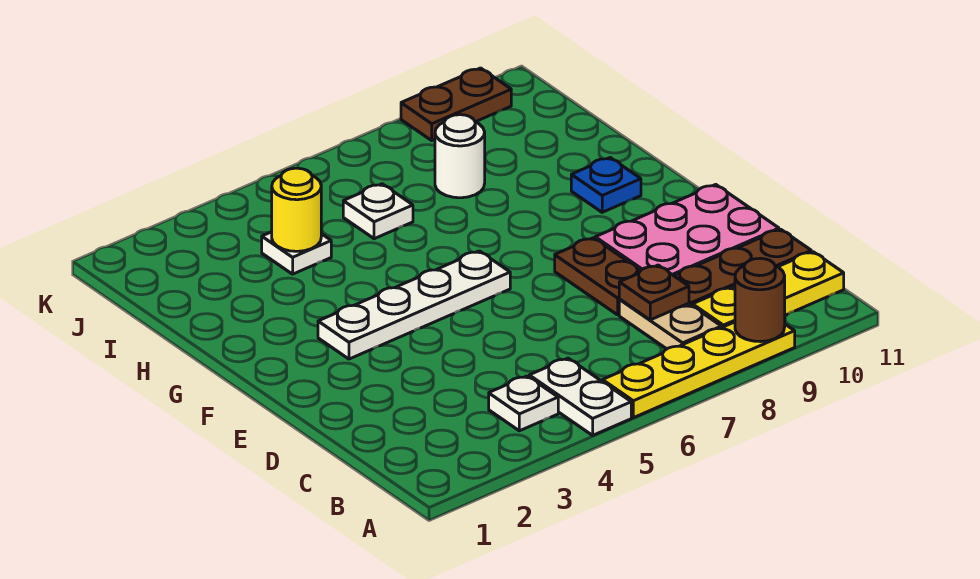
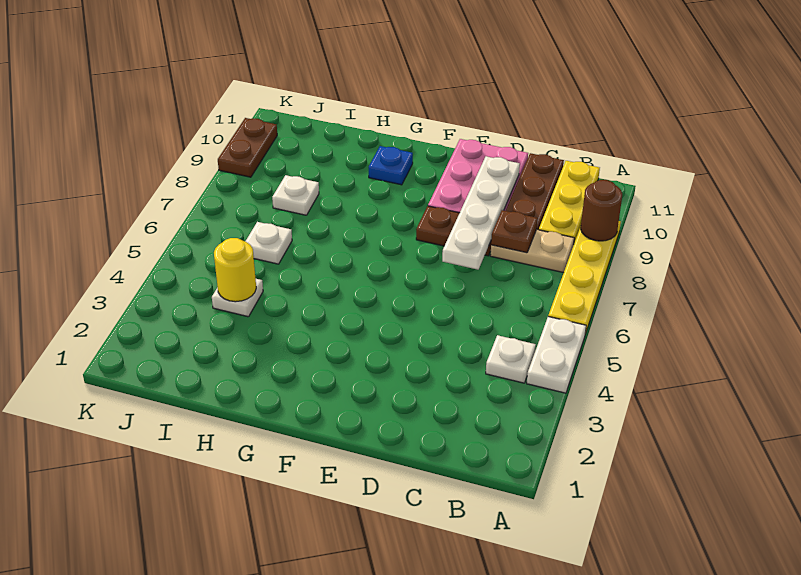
white plate A5:B5 level 1 -> white plate A4:A5 level 1
white plate F3:F6 level 1 -> white plate D7:D10 level 2
white round brick I8 level 1 -> white plate I8 level 1

